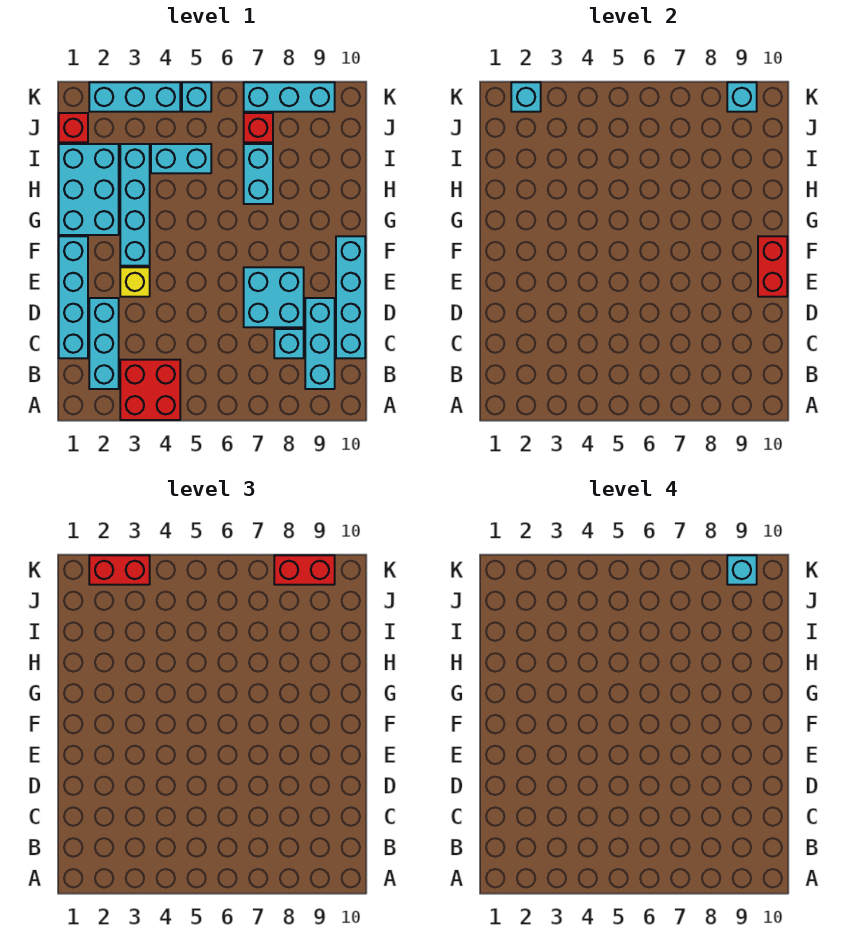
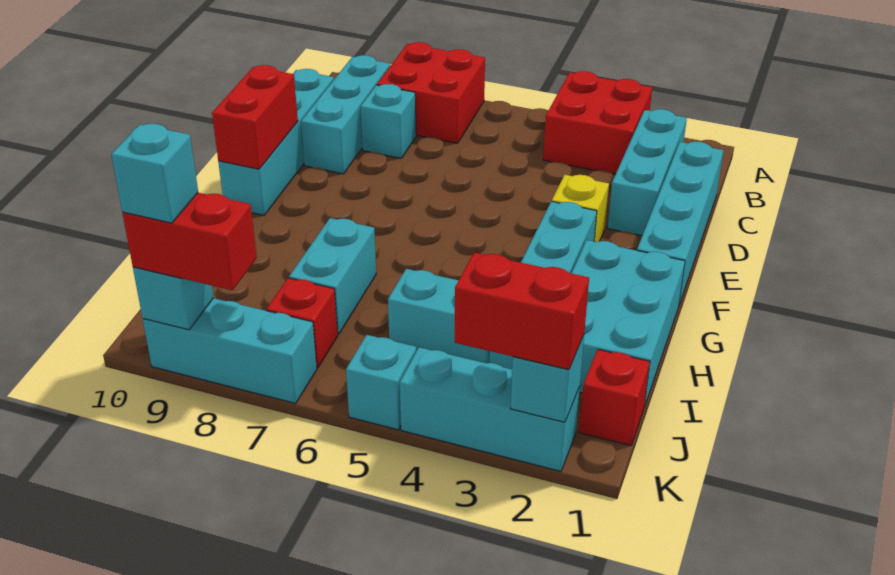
none -> red brick A7:B8 level 1
cyan brick D7:E8 level 1 -> none

